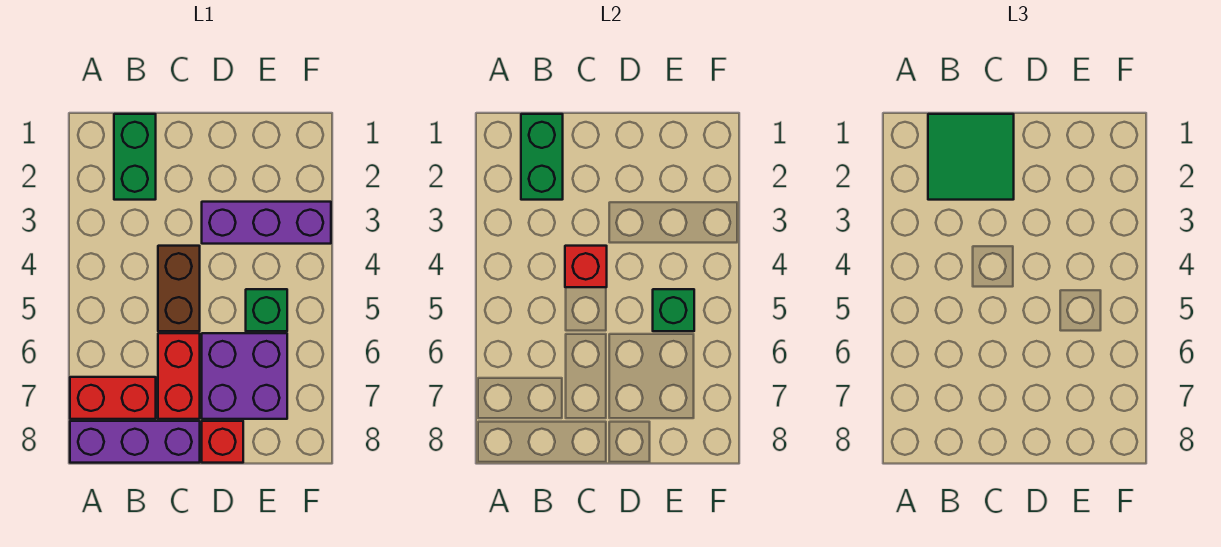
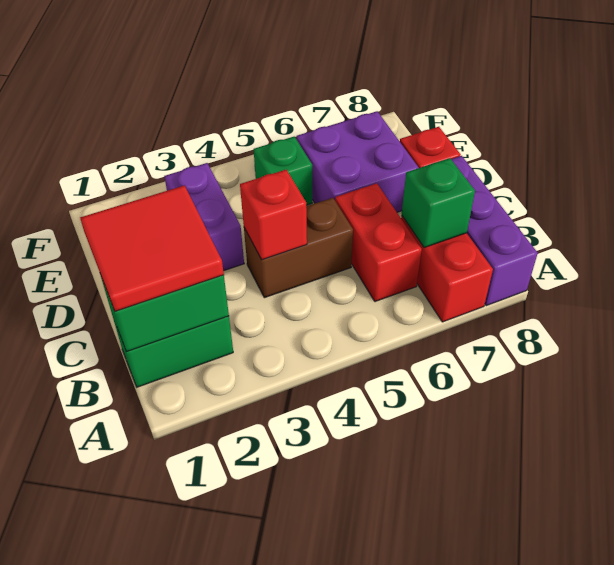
green tile B1:C2 level 3 -> red tile B1:C2 level 3
red brick C6:C7 level 1 -> red brick B6:C6 level 1
purple brick D3:F3 level 1 -> purple brick D3:E3 level 1
green brick E5 level 2 -> green brick B7 level 2

